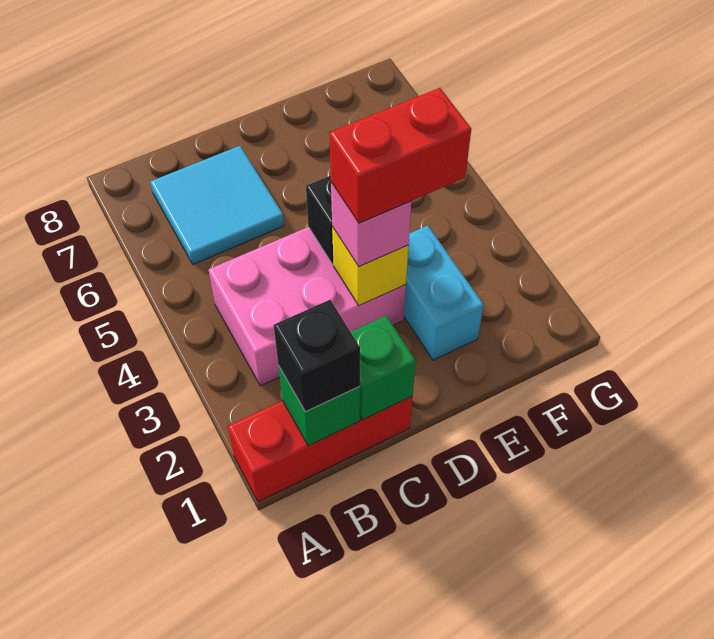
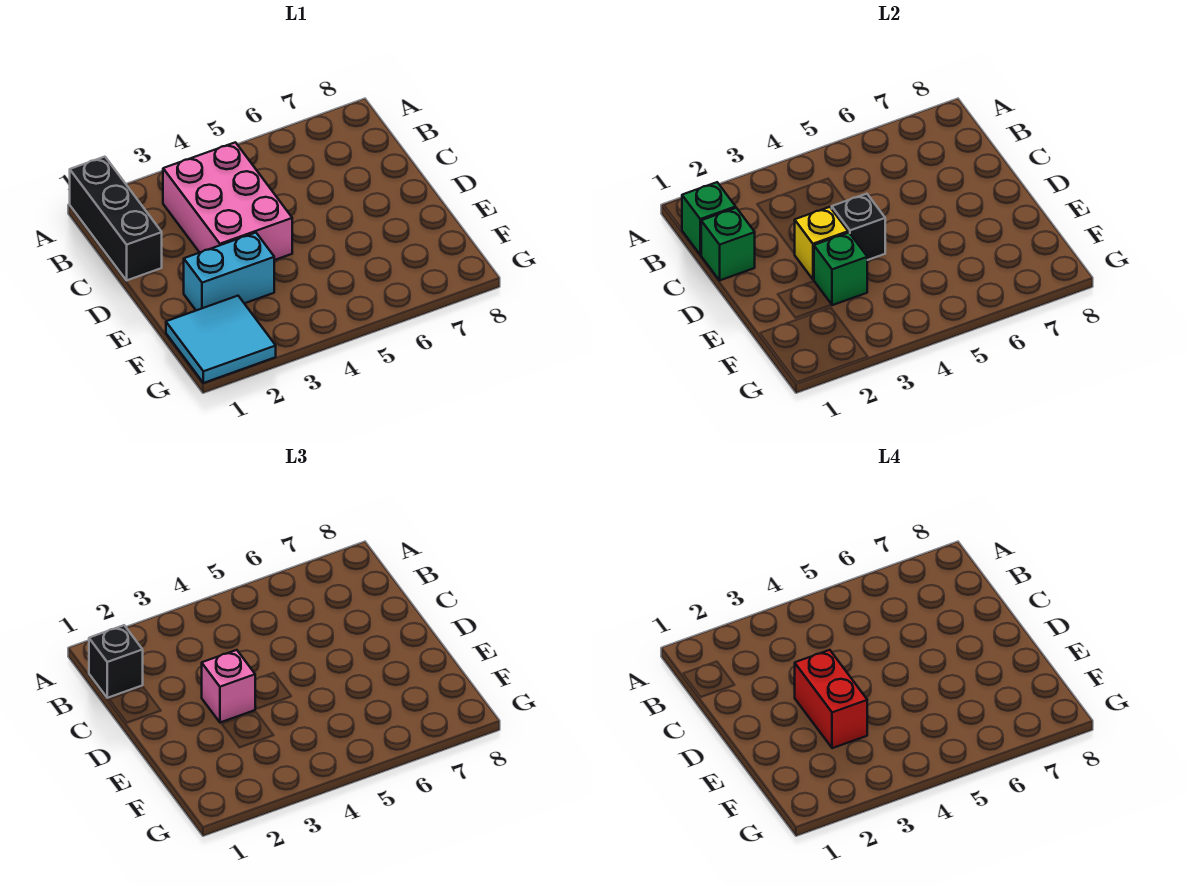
red brick A1:C1 level 1 -> black brick A1:C1 level 1
cyan tile B6:C7 level 1 -> cyan tile F1:G2 level 1
none -> green brick E3 level 2

